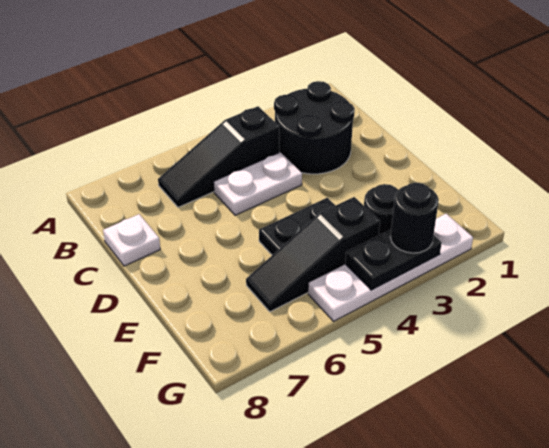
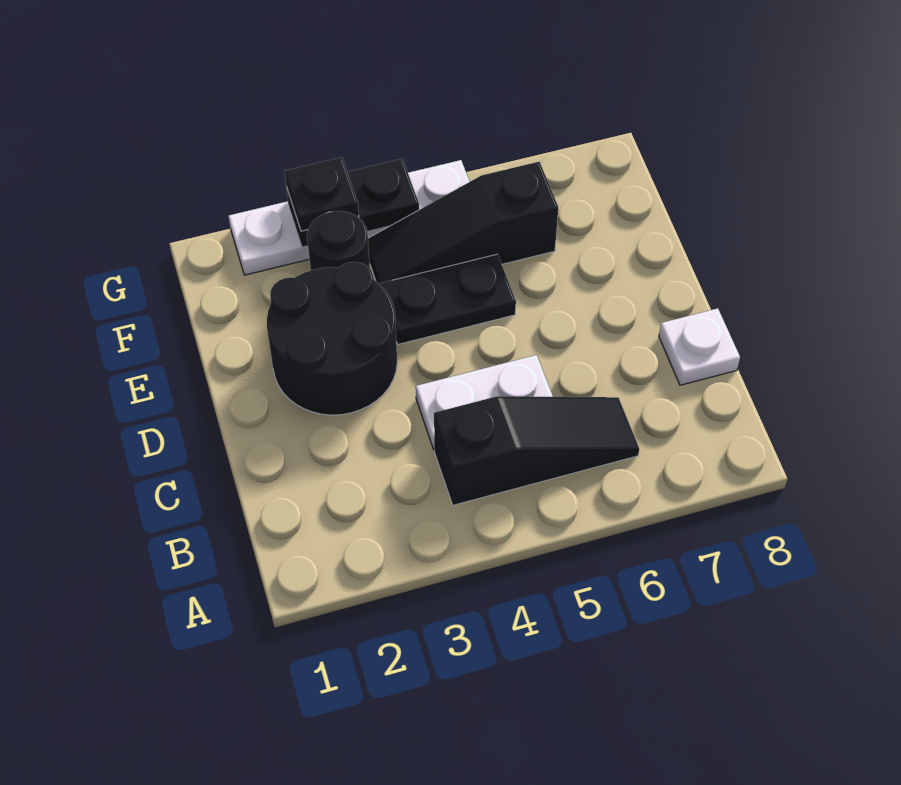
black round brick B2:C3 level 1 -> black round brick D2:E3 level 1
black slope F4:F6 level 1 top 4 -> black slope F4:F6 level 1 top 6
black round brick G3 level 3 -> black plate G3 level 3

